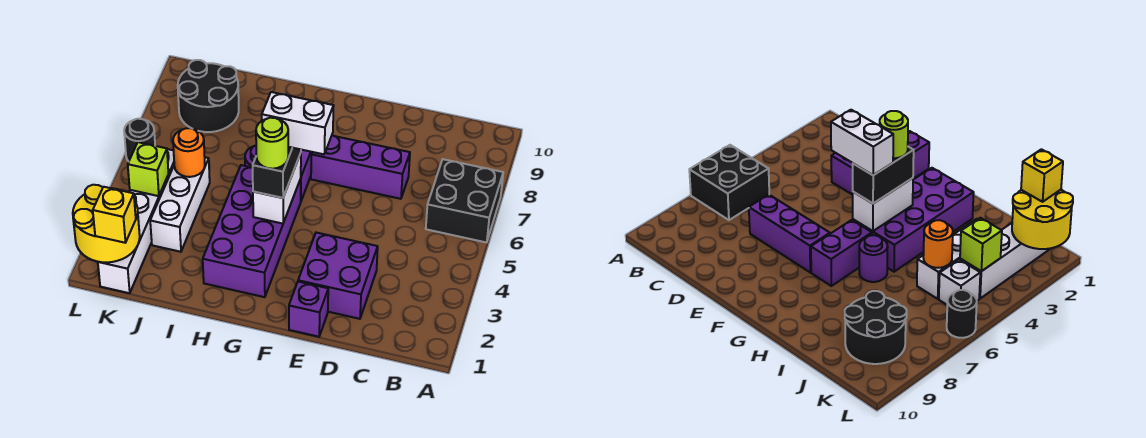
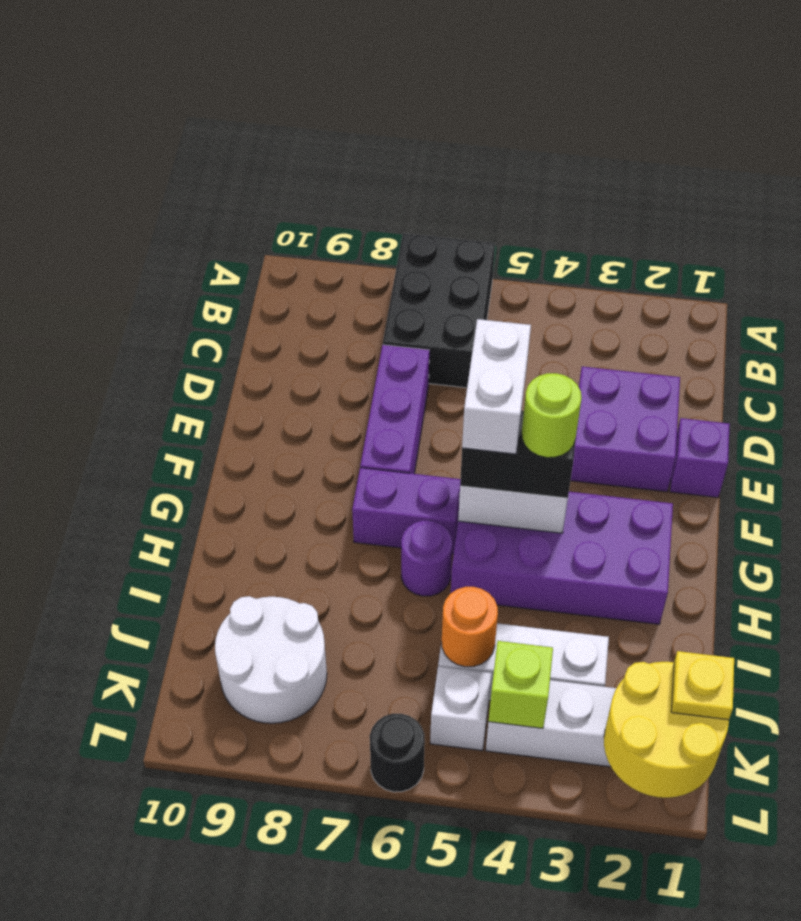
black brick A6:B7 level 1 -> black brick A6:C7 level 1
black round brick J8:K9 level 1 -> white round brick J8:K9 level 1
yellow brick K1 level 3 -> yellow plate K1 level 3

